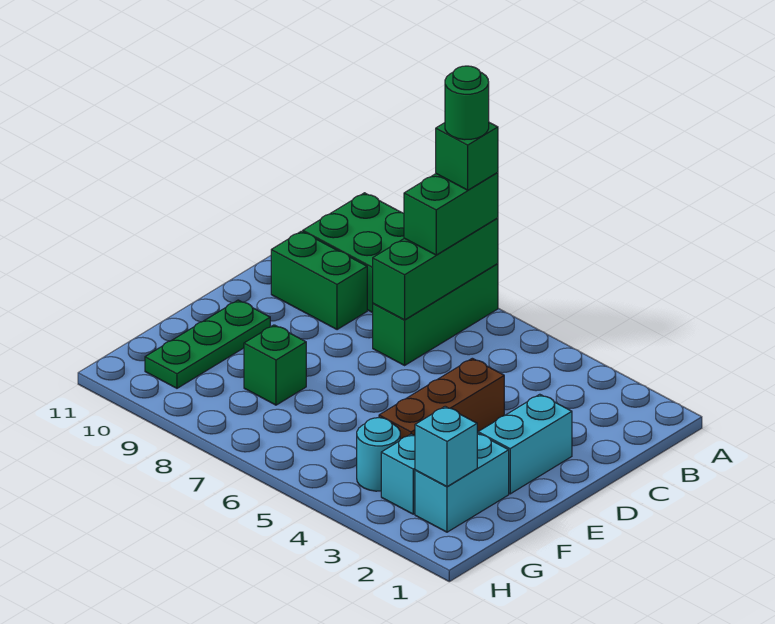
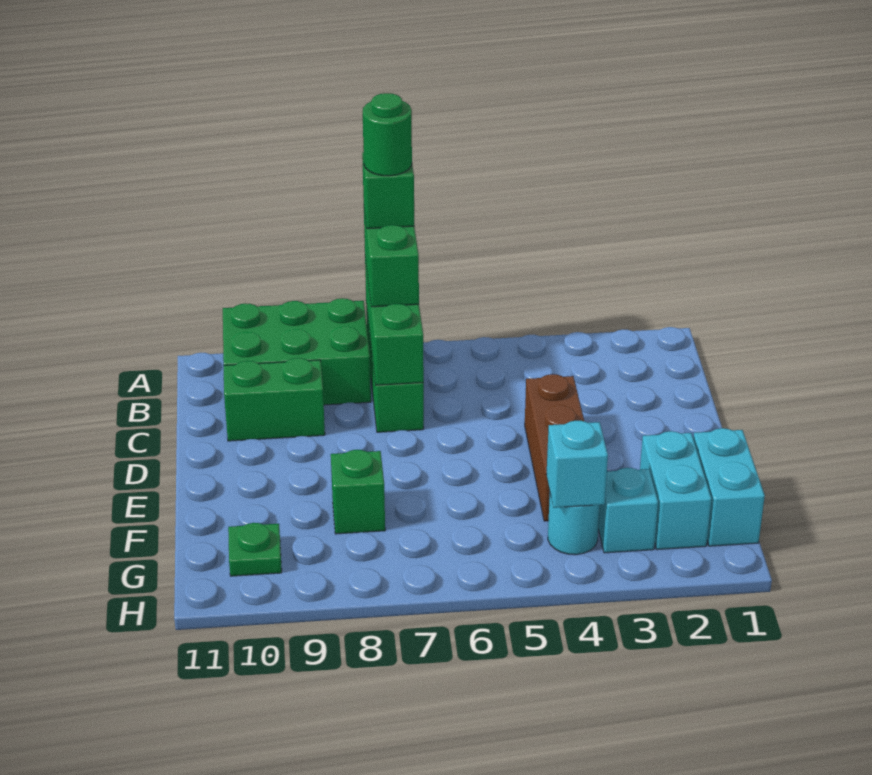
cyan brick D2:E2 level 1 -> cyan brick F1:G1 level 1
green plate E10:G10 level 1 -> green plate G10 level 1
cyan brick G2 level 2 -> cyan brick G4 level 2

